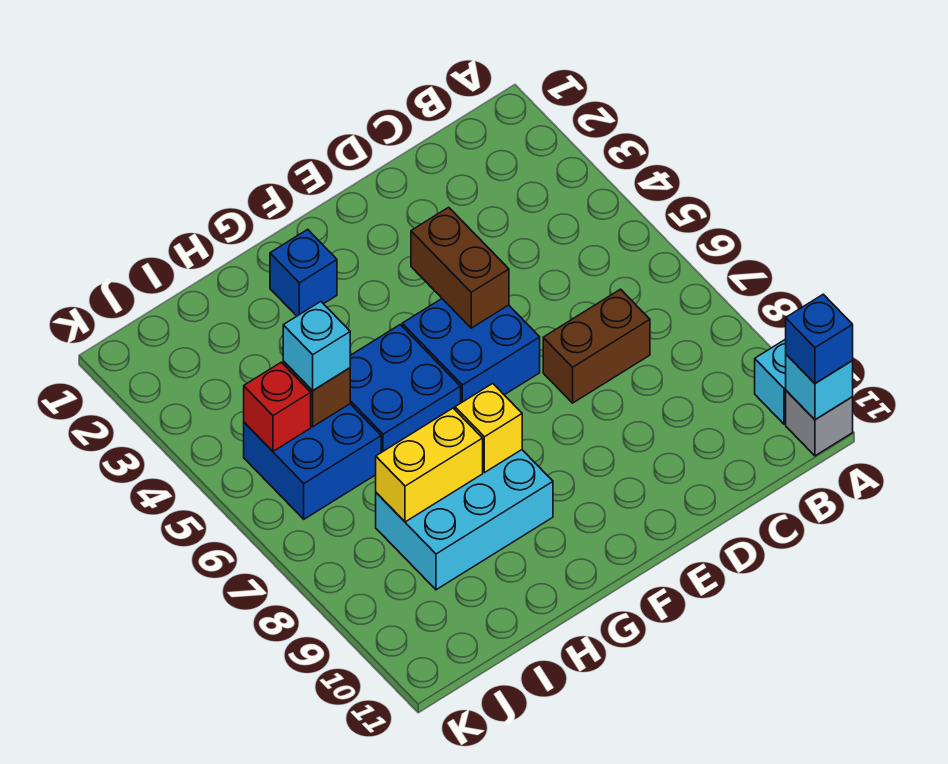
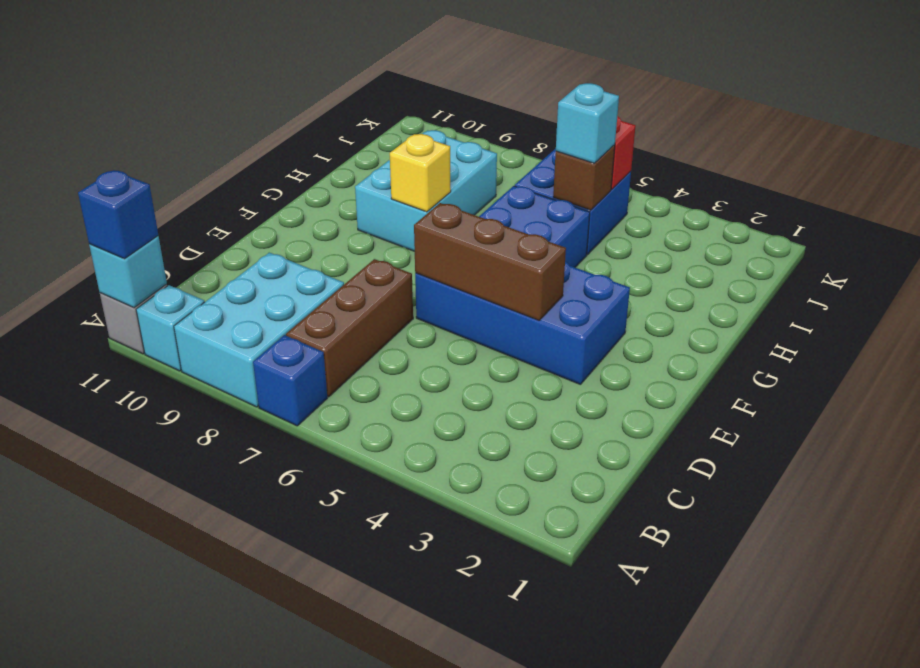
none -> cyan brick A8:C9 level 1
brown brick C7:D7 level 1 -> brown brick B7:D7 level 1
brown brick E4:E5 level 2 -> brown brick E4:E6 level 2
blue brick E5:F6 level 1 -> blue brick E3:F6 level 1
blue brick G2 level 1 -> blue brick A7 level 1
yellow brick H8:I8 level 2 -> none

